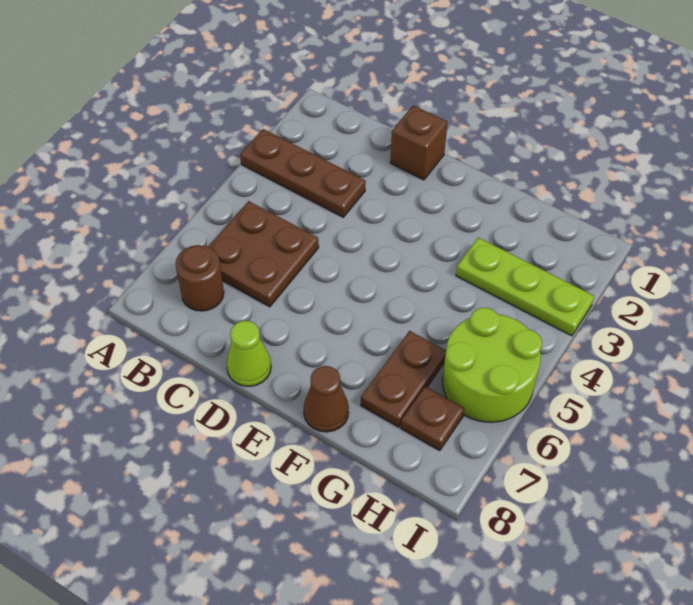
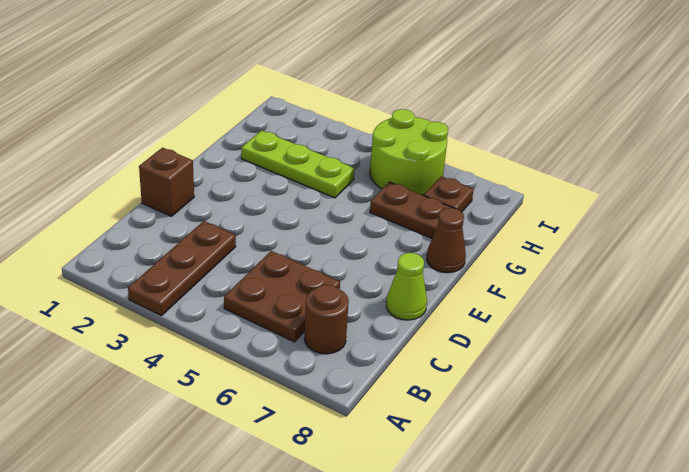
lime plate G3:I3 level 1 -> lime plate G2:G4 level 1

